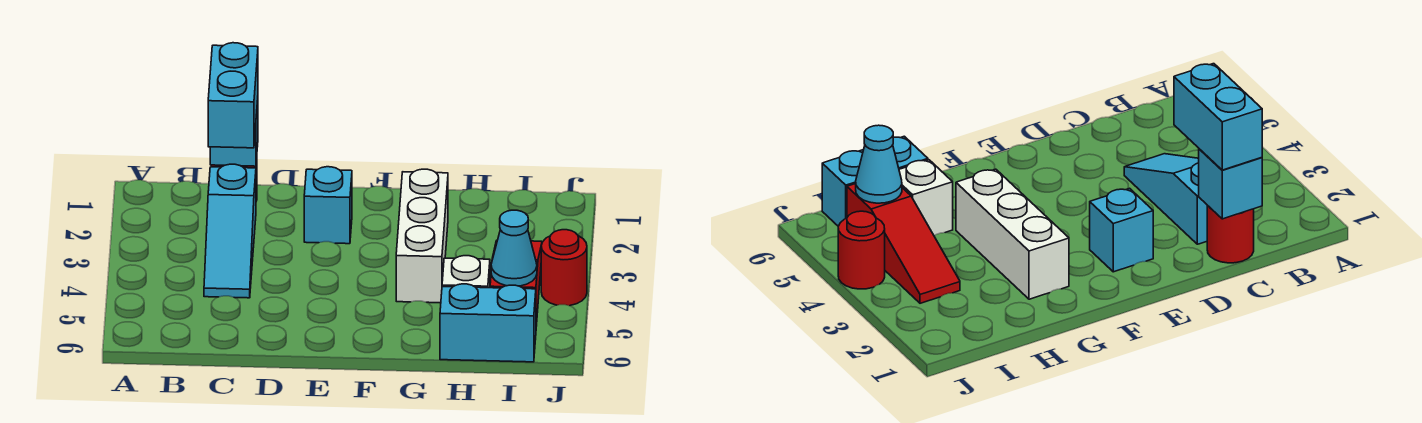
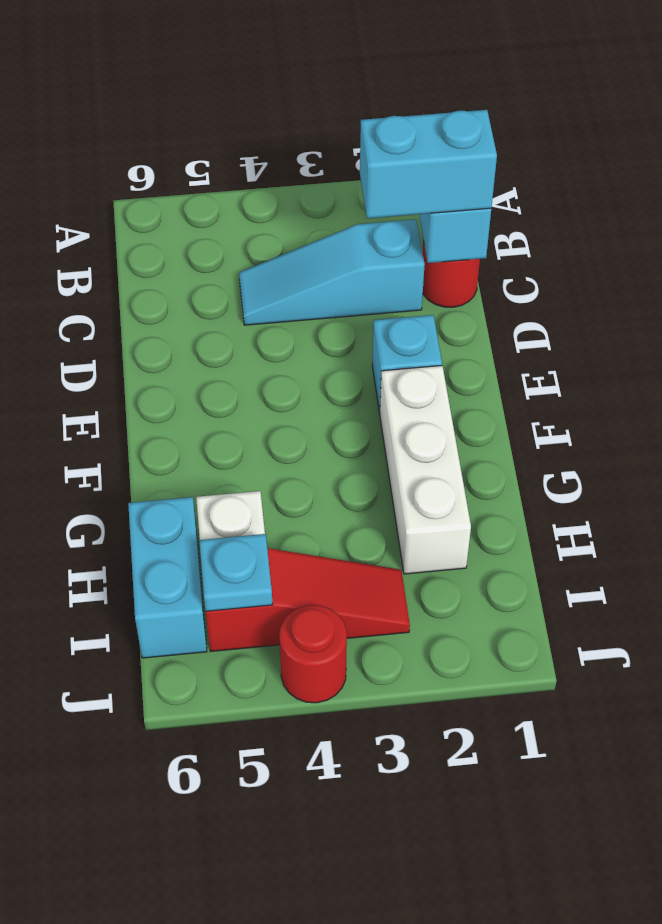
white brick G2:G4 level 1 -> white brick F2:H2 level 1
cyan cone I5 level 2 -> cyan plate I5 level 2

